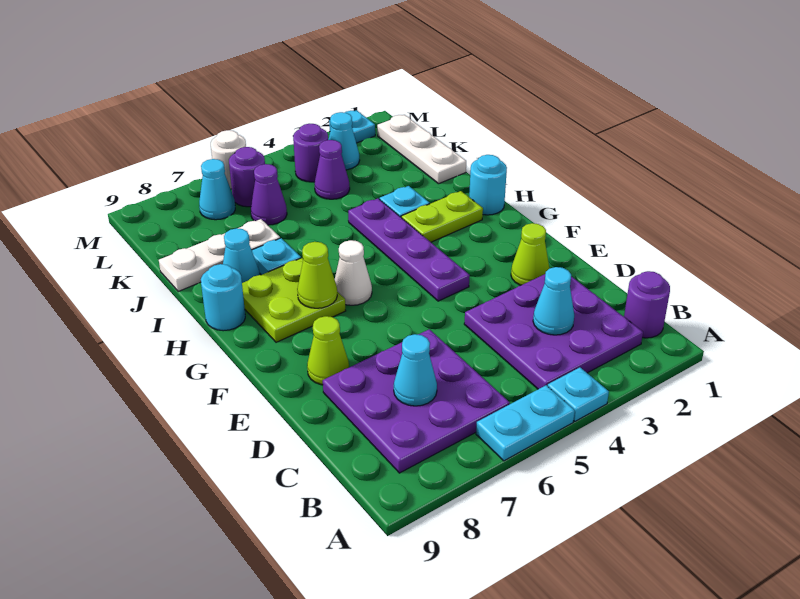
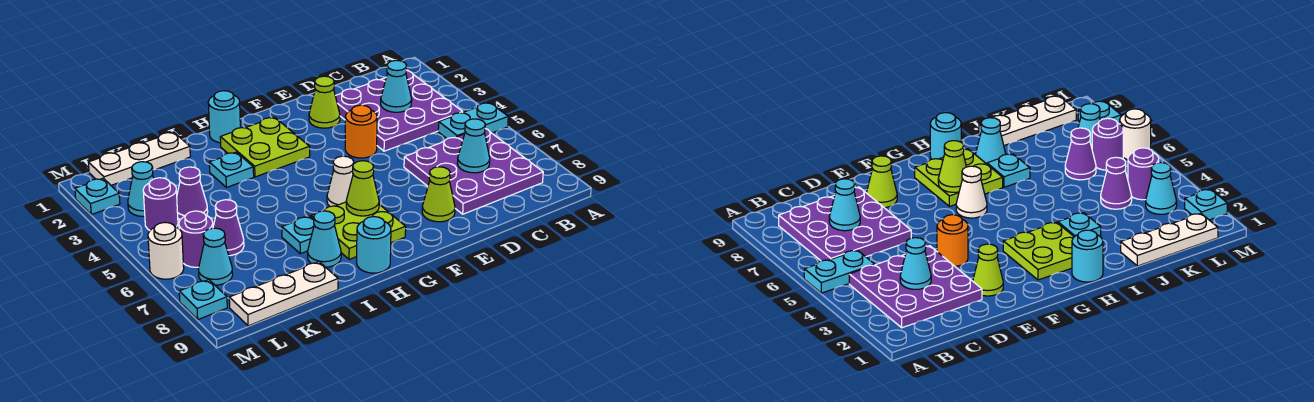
cyan plate A4 level 1 -> cyan plate M8 level 1
cyan plate A5:A6 level 1 -> cyan plate A5:B5 level 1
purple round brick B1 level 1 -> none
none -> orange round brick E4 level 1
purple plate F4:I4 level 1 -> none
lime plate H2:H3 level 1 -> lime plate G2:H3 level 1
white plate J7:J9 level 1 -> white plate J9:L9 level 1

